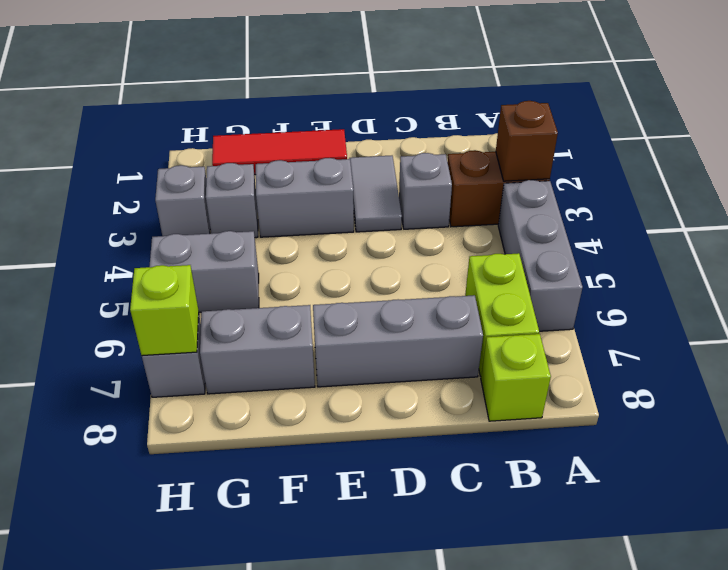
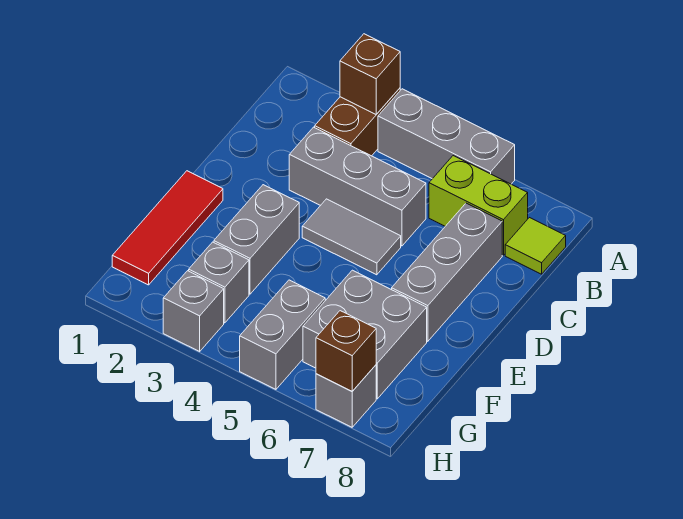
lime brick B8 level 1 -> lime tile B8 level 1
grey brick C3 level 1 -> grey brick C3:C5 level 1
grey tile D2:D3 level 1 -> grey tile D4:D5 level 1
grey brick F7:G7 level 1 -> grey brick F6:G7 level 1
lime brick H7 level 2 -> brown brick H7 level 2

